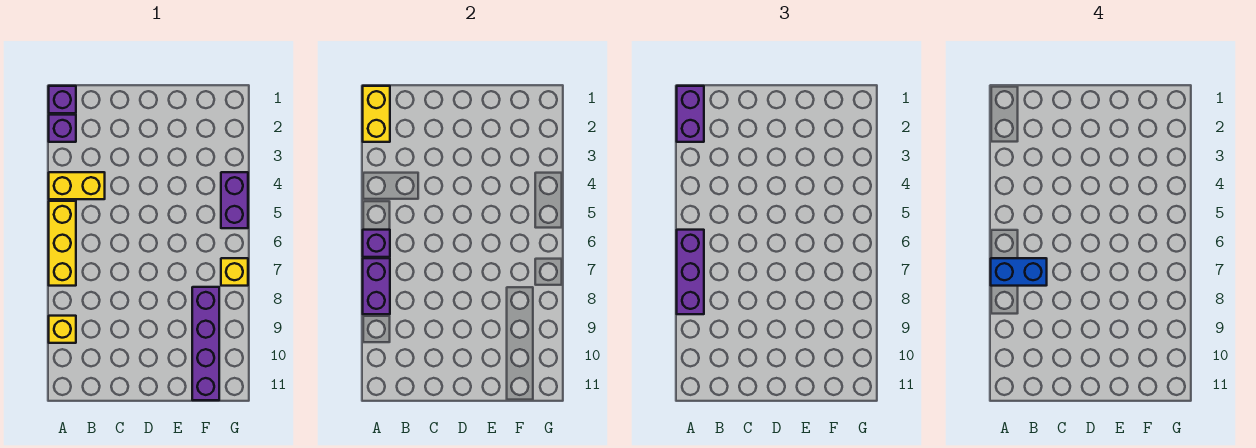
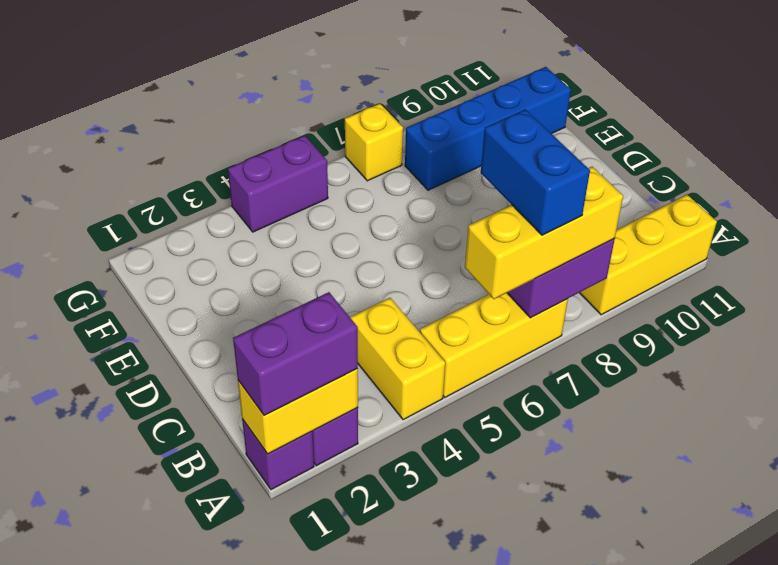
purple brick A6 level 2 -> none
purple brick A6:A8 level 3 -> yellow brick A6:A8 level 3
yellow brick A9 level 1 -> yellow brick A9:A11 level 1
purple brick F8:F11 level 1 -> blue brick F8:F11 level 1

